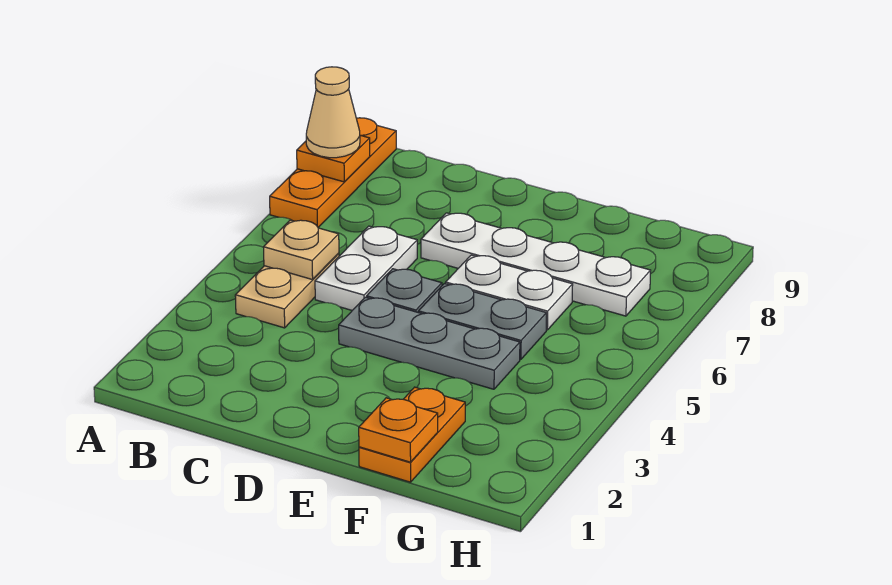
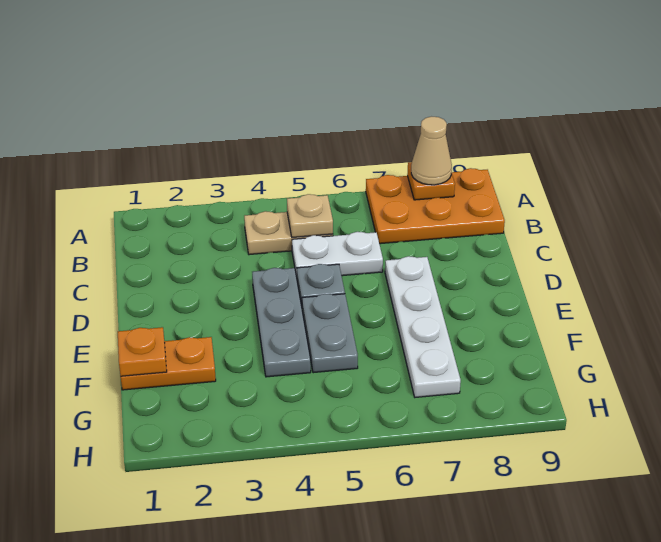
orange plate A7:A9 level 1 -> orange plate A7:B9 level 1
white plate E6:F6 level 1 -> none

